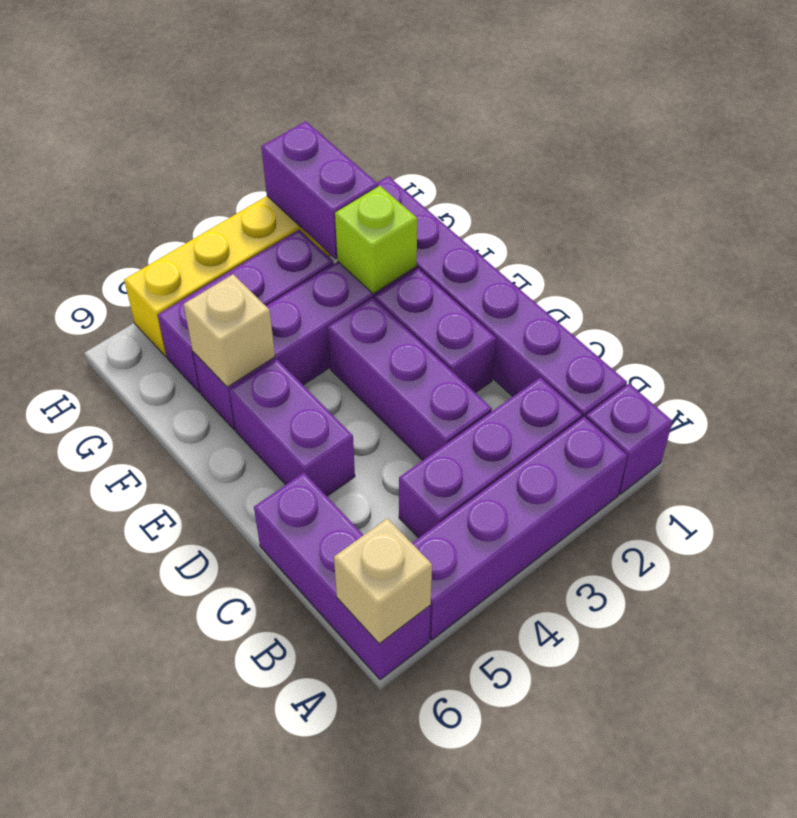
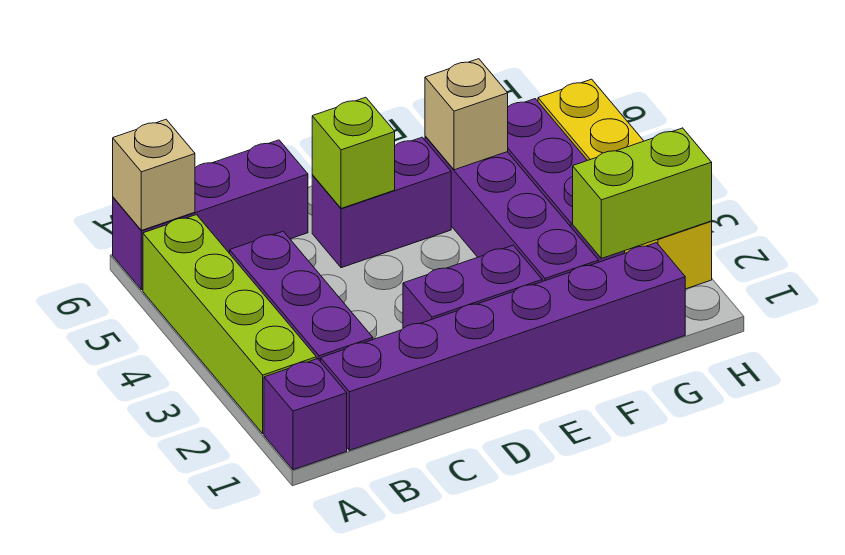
purple brick A2:A5 level 1 -> lime brick A2:A5 level 1
purple brick C3:E3 level 1 -> none
lime brick F2 level 2 -> lime brick D5 level 2
purple brick G2:H2 level 2 -> lime brick G2:H2 level 2

